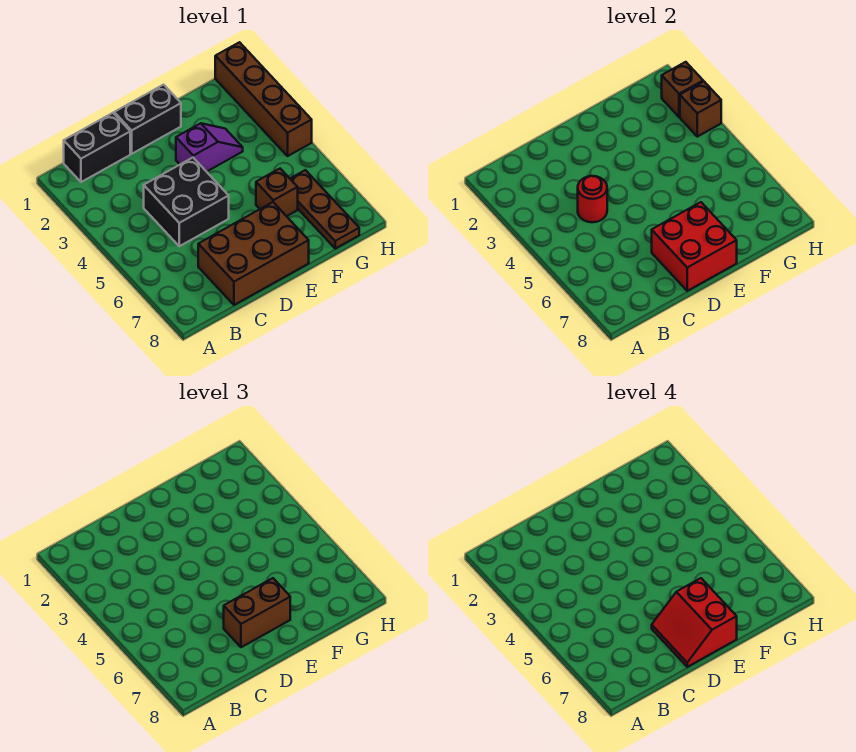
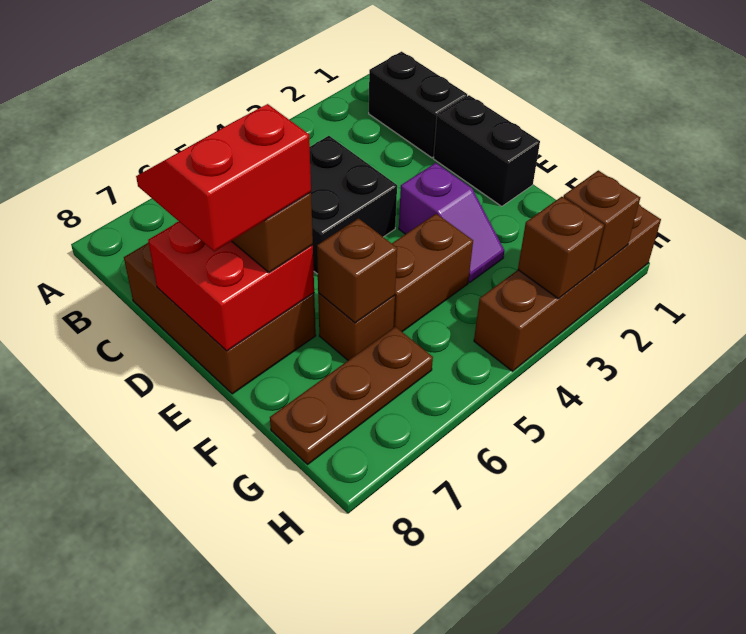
red round brick C4 level 2 -> none
none -> brown brick F4:F5 level 1
none -> brown brick F6 level 2

